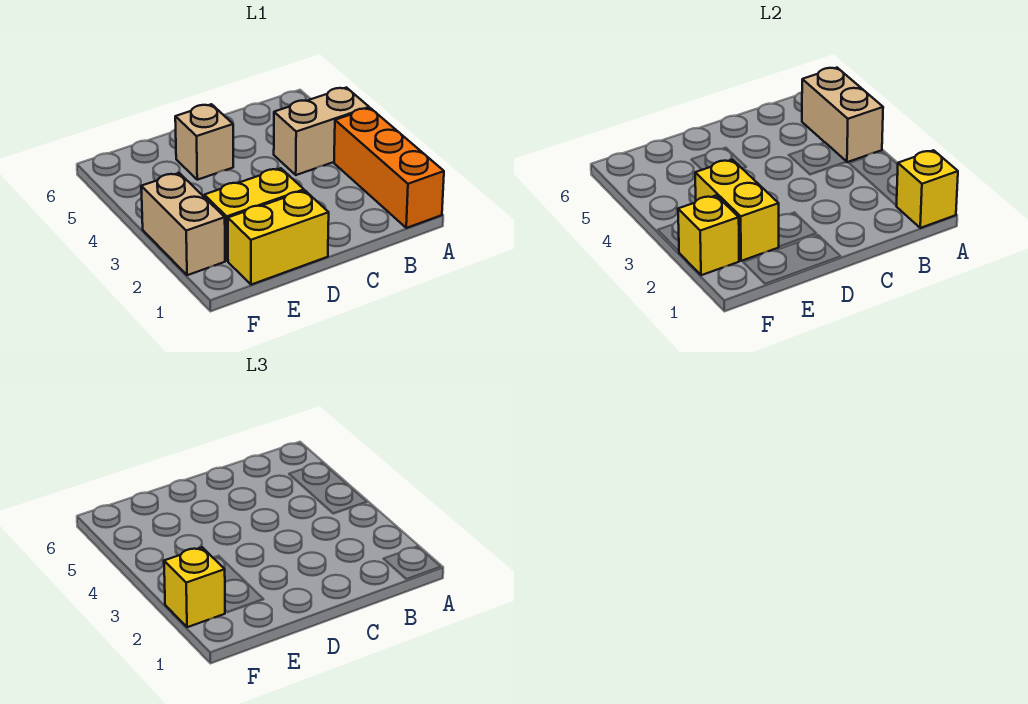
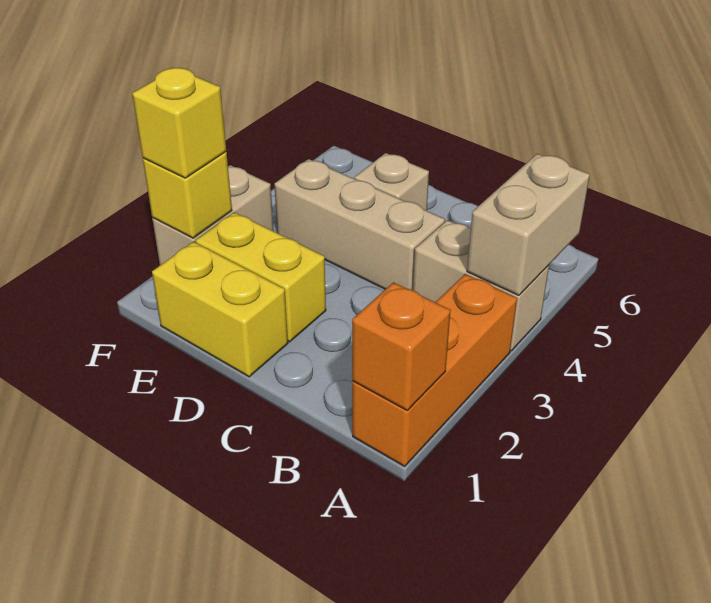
yellow brick A1 level 2 -> orange brick A1 level 2
none -> tan brick C4:E4 level 1
yellow brick E2:E3 level 2 -> none

